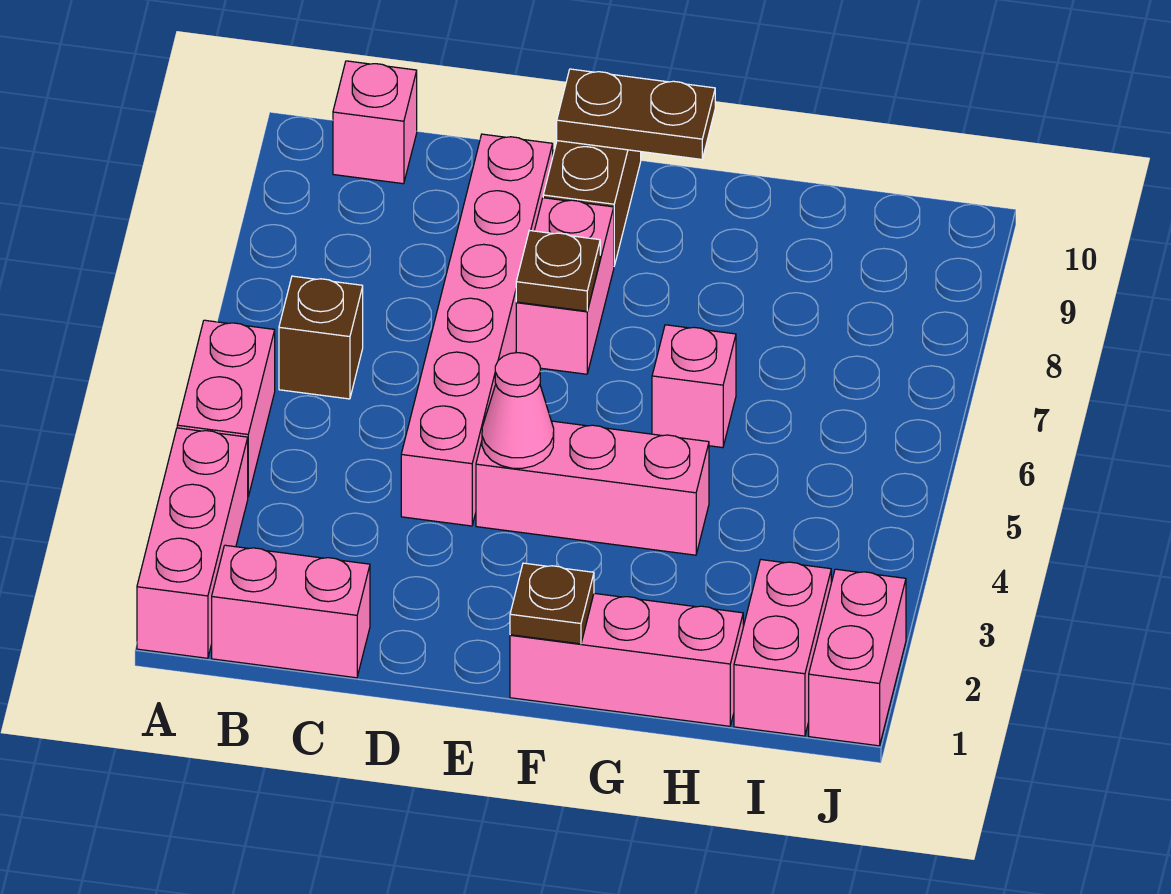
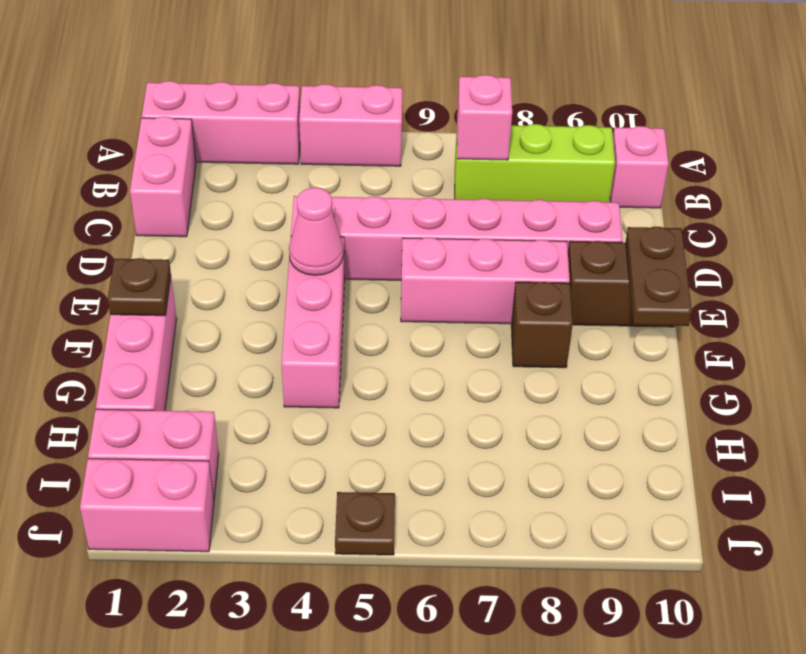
brown brick B6 level 1 -> brown brick F8 level 1
none -> lime brick B7:B9 level 1
pink brick E7:E8 level 1 -> pink brick E6:E8 level 1
brown plate E7 level 2 -> brown plate J5 level 1
pink brick G6 level 1 -> pink brick B7 level 2

